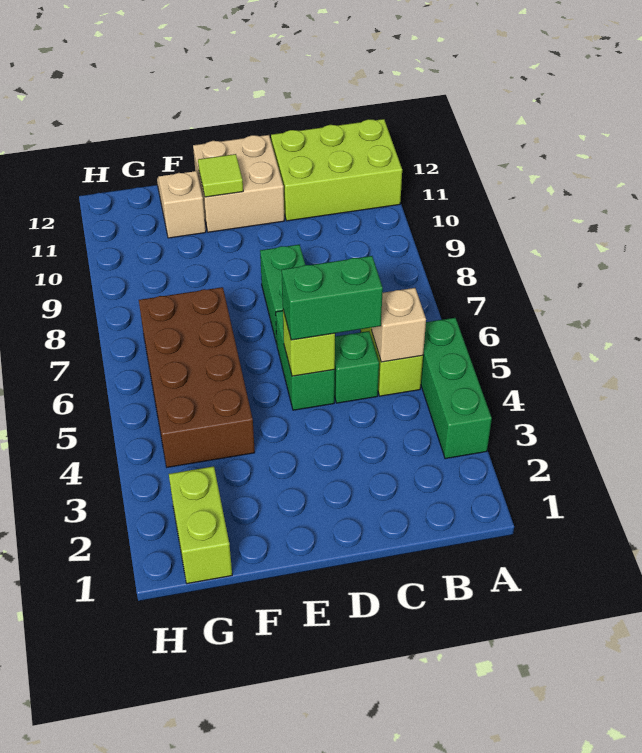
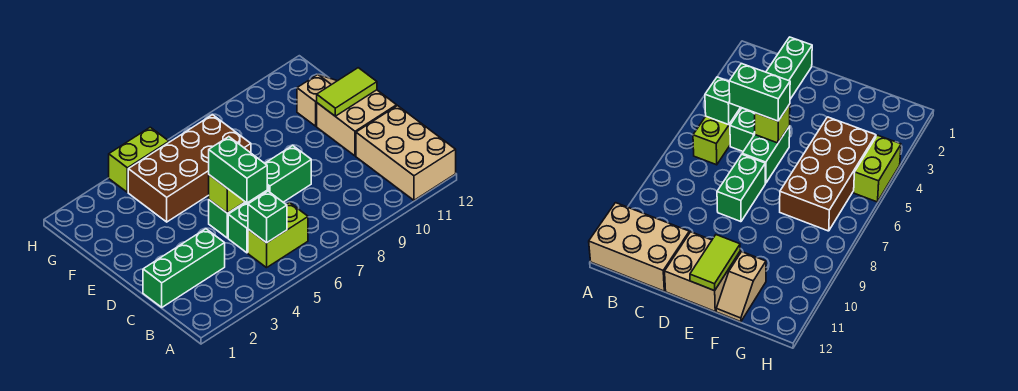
green brick A3:A5 level 1 -> green brick C1:C3 level 1
lime brick A11:C12 level 1 -> tan brick A11:C12 level 1
tan brick B5 level 2 -> green brick B5 level 2
lime tile E11 level 2 -> lime tile E11:E12 level 2
lime brick G1:G2 level 1 -> lime brick H4:H5 level 1

